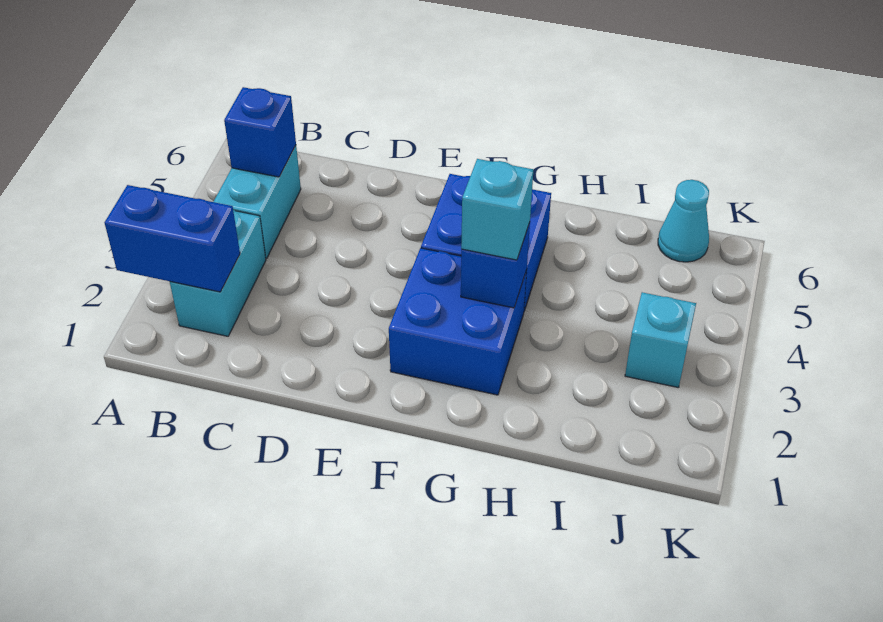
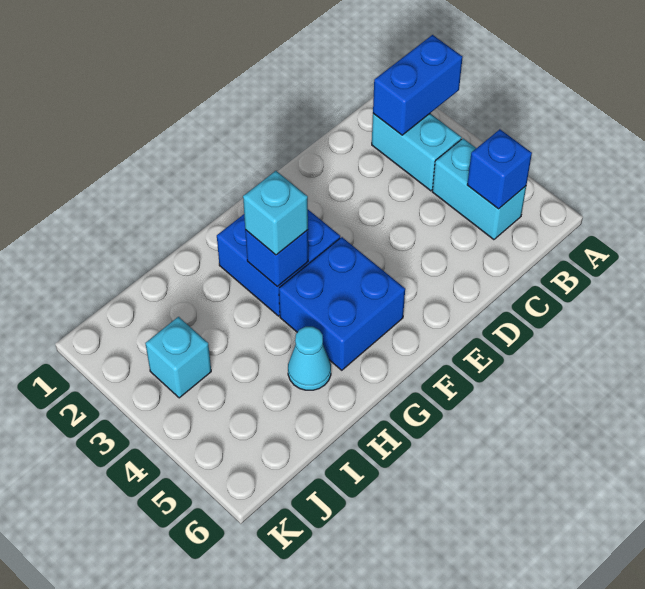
cyan cone J6 level 1 -> cyan cone H5 level 1

